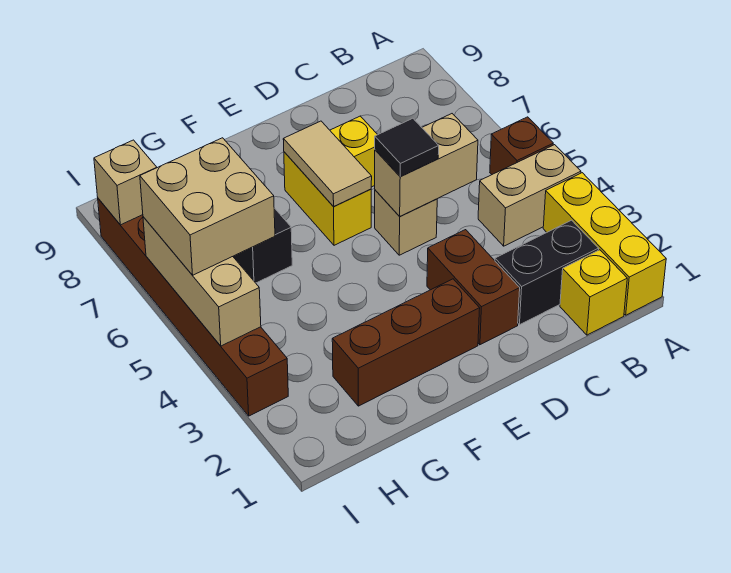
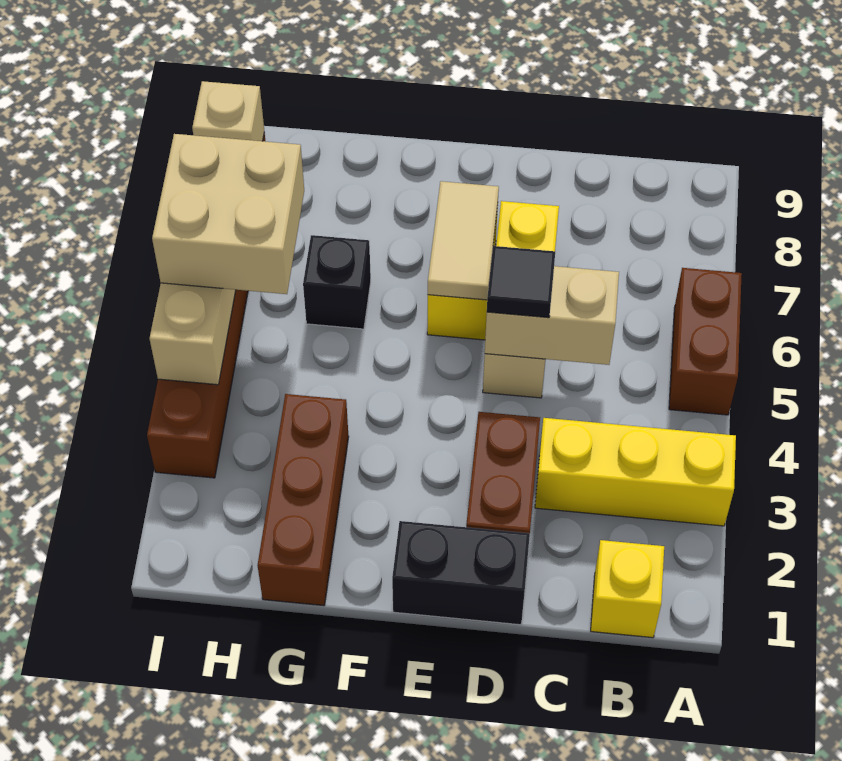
yellow brick A1:A3 level 1 -> yellow brick A3:C3 level 1
tan brick A4:B4 level 1 -> none
brown brick A5 level 1 -> brown brick A5:A6 level 1
black brick B2:C2 level 1 -> black brick D1:E1 level 1
brown brick E2:G2 level 1 -> brown brick G1:G3 level 1

